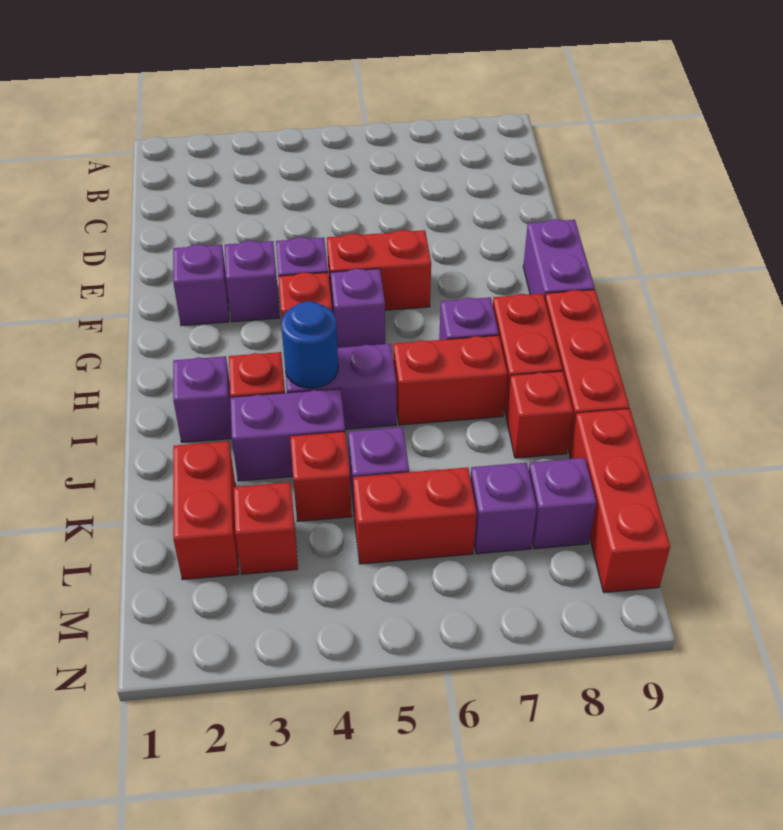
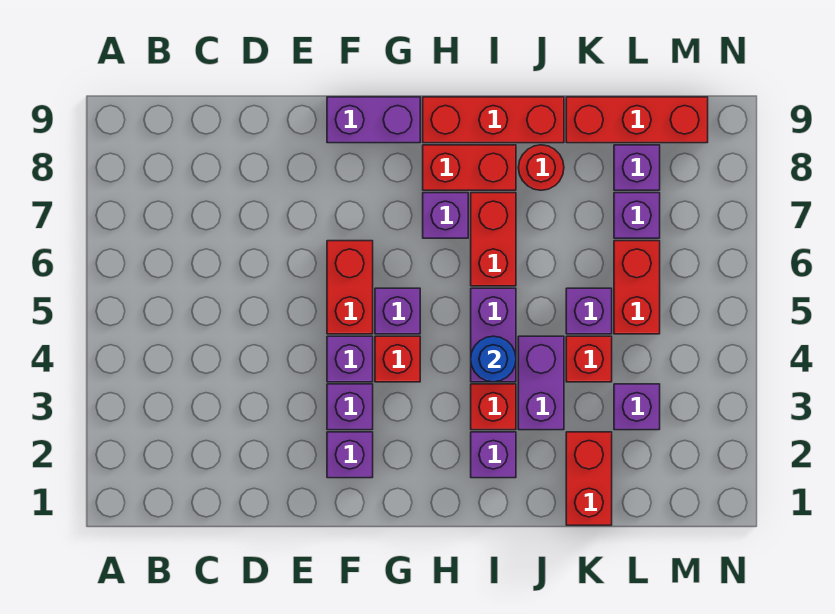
red brick J8 level 1 -> red round brick J8 level 1
red brick K2:L2 level 1 -> red brick K1:K2 level 1
red brick L3 level 1 -> purple brick L3 level 1

